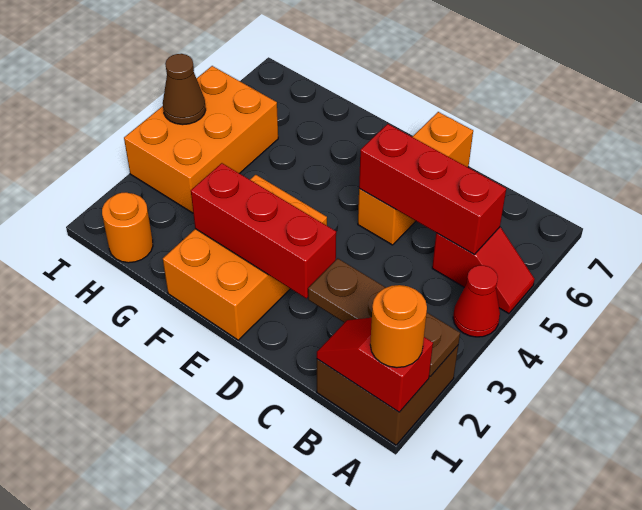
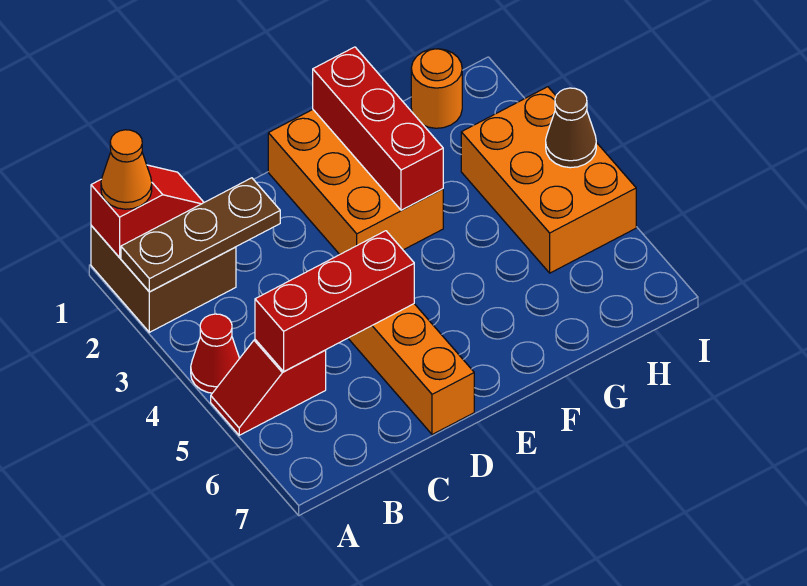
orange round brick A1 level 3 -> orange cone A1 level 3
red brick D2:F2 level 2 -> red brick F1:F3 level 2

